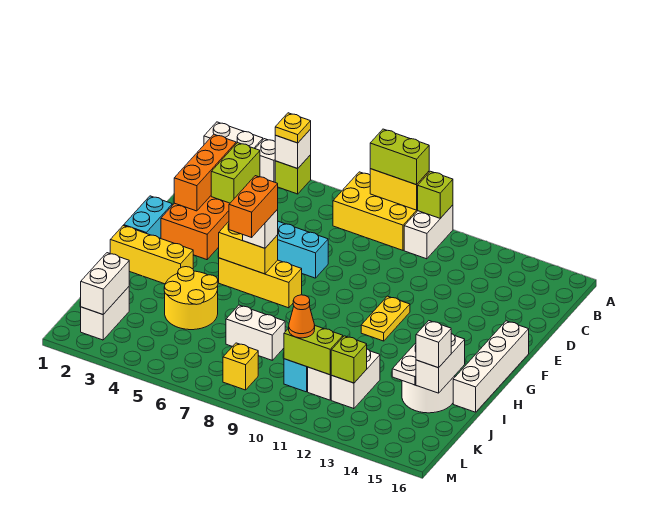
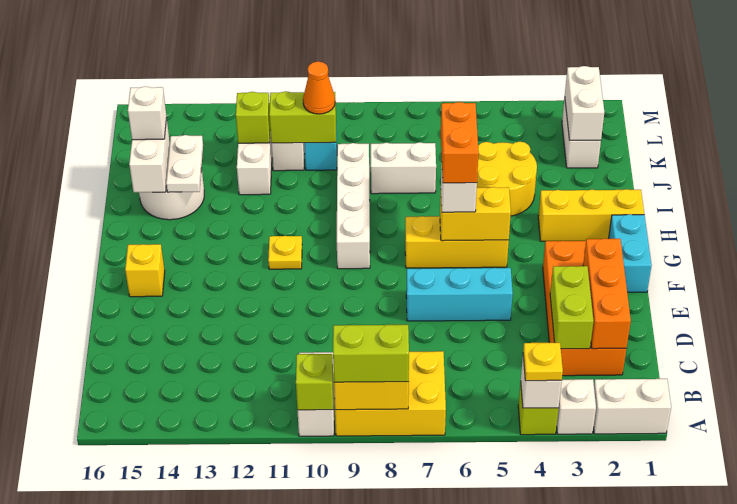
yellow plate F11:G11 level 1 -> yellow plate G11 level 1
white brick F16:I16 level 1 -> white brick G9:J9 level 1
yellow brick L8 level 1 -> yellow brick F15 level 1

